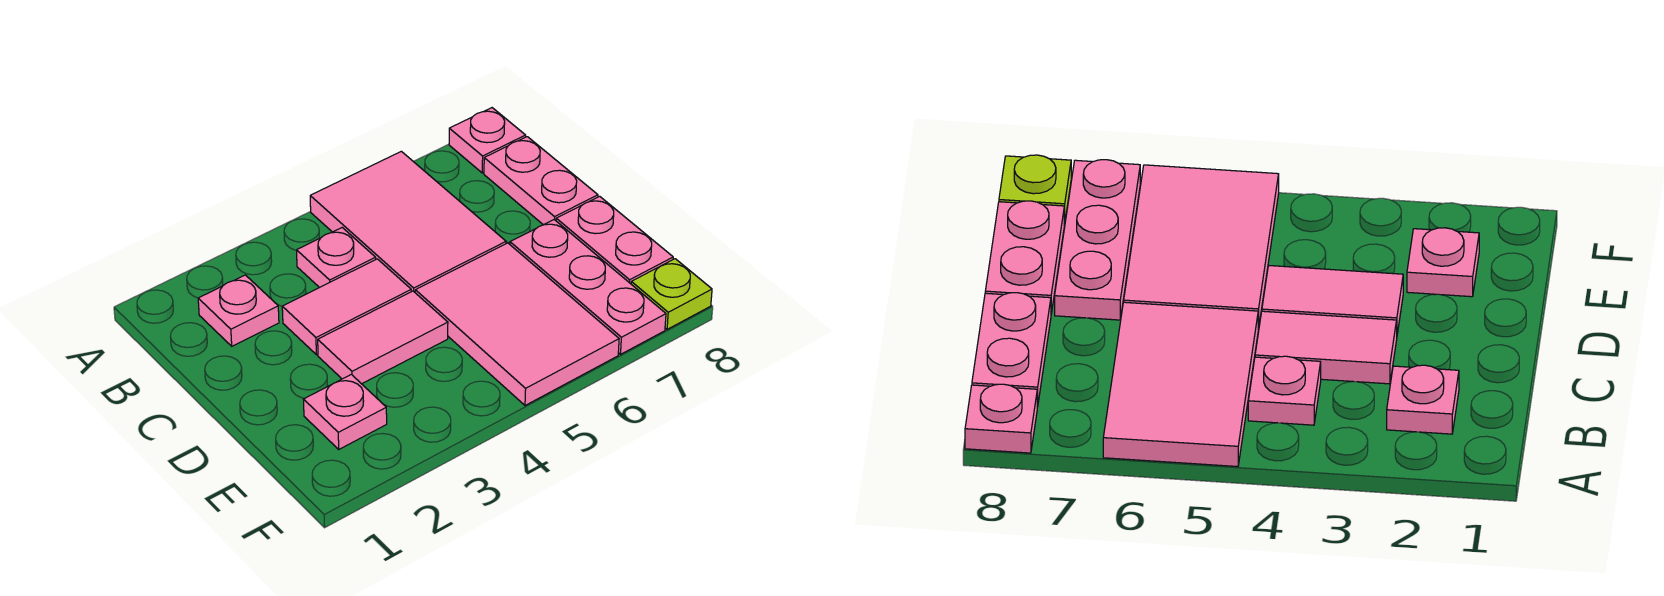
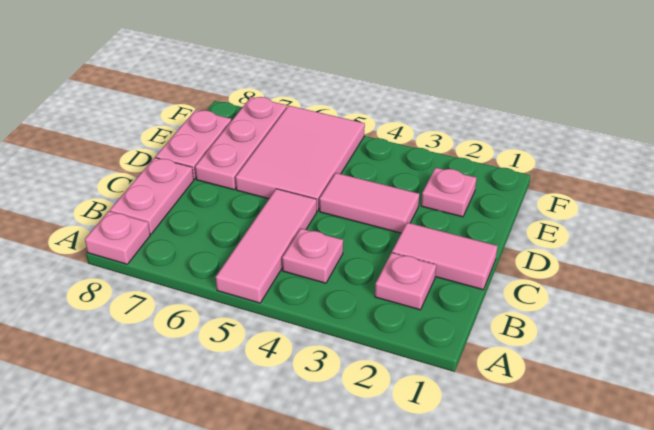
pink tile A5:C6 level 1 -> pink tile A5:C5 level 1
pink tile C3:C4 level 1 -> pink tile C1:C2 level 1
lime plate F8 level 1 -> none

